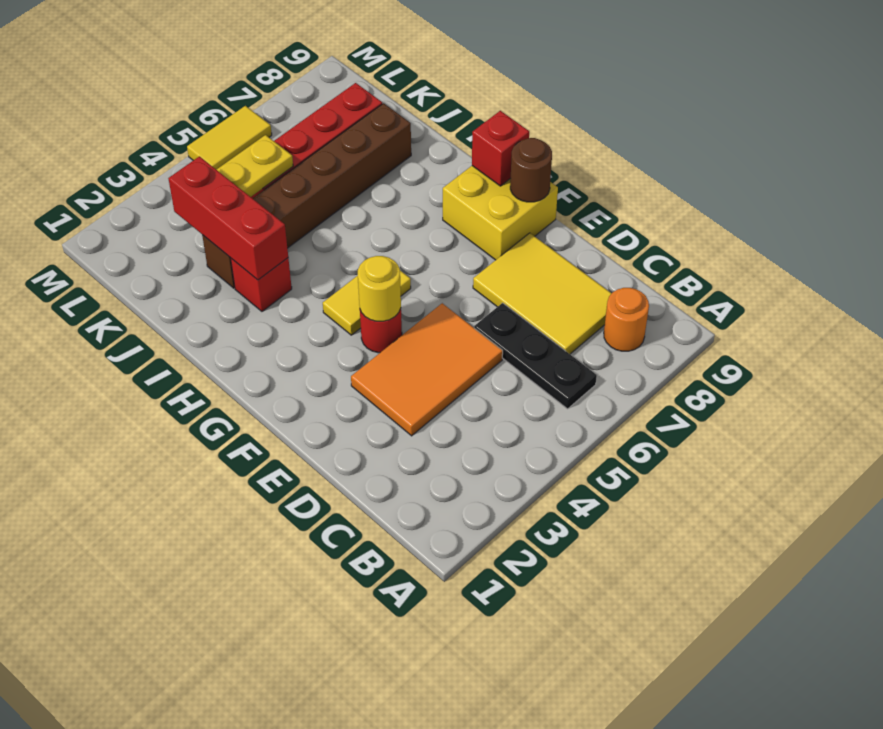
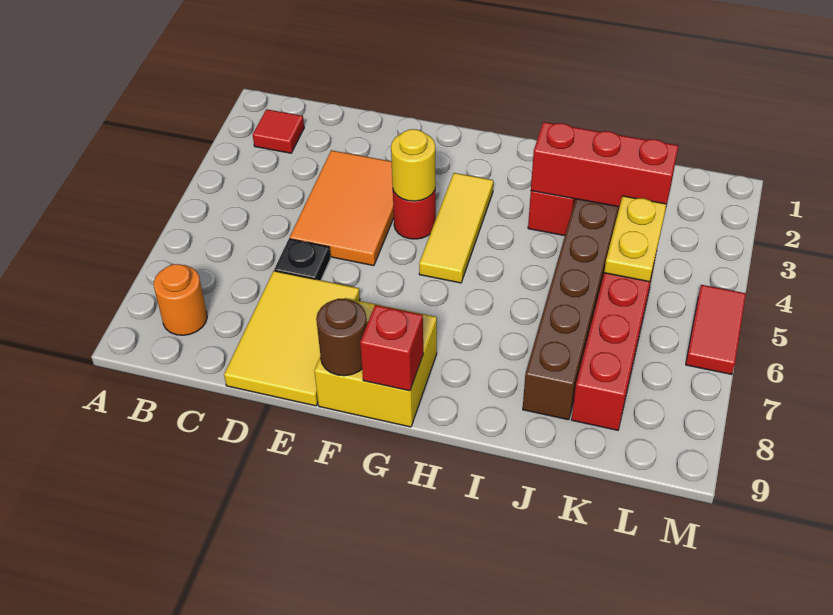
none -> red tile B2 level 1
black plate B6:D6 level 1 -> black plate D6 level 1
yellow tile C7:E8 level 1 -> yellow tile D7:E9 level 1
yellow tile G4:G5 level 1 -> yellow tile G3:G5 level 1
yellow tile M5:M6 level 1 -> red tile M5:M6 level 1

